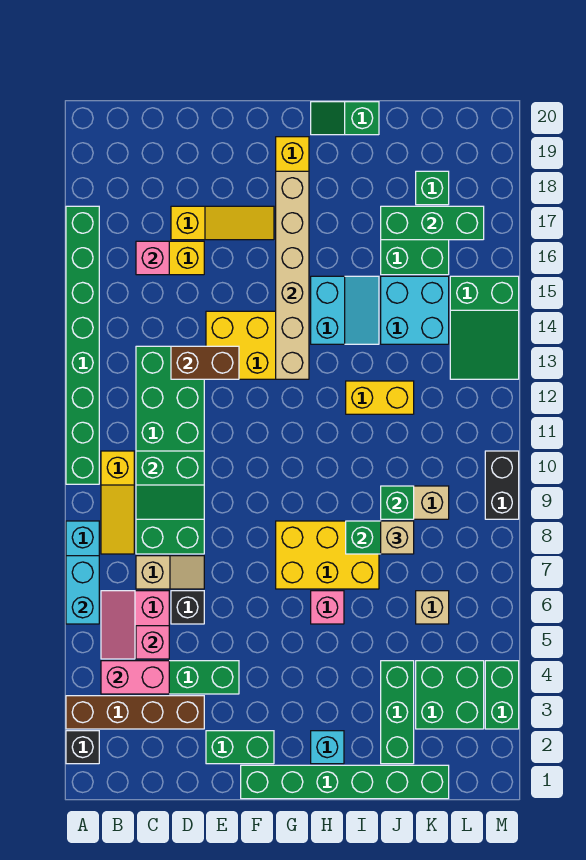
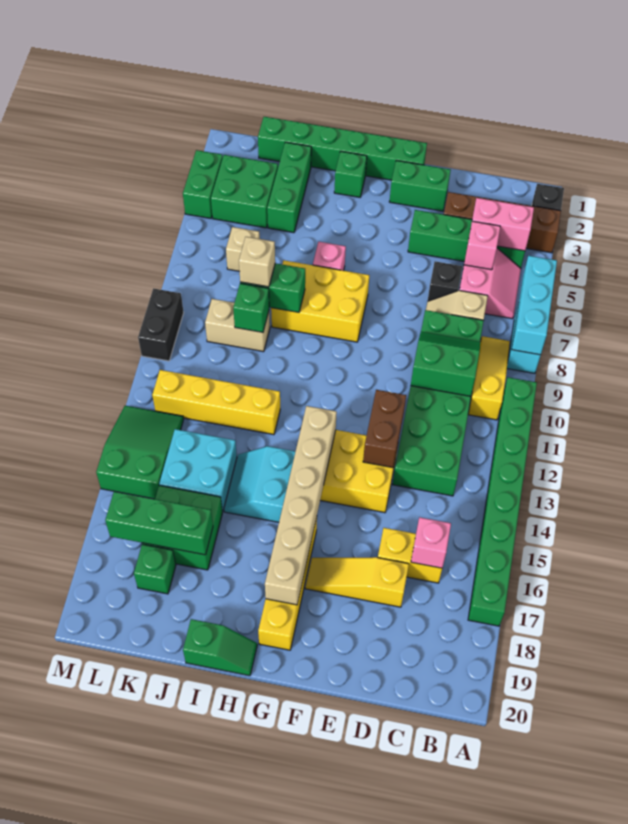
cyan brick A6:A7 level 2 -> cyan brick A6:A8 level 2
brown brick D13:E13 level 2 -> brown brick E12:E13 level 2
cyan brick H2 level 1 -> green brick H2 level 1
yellow brick I12:J12 level 1 -> yellow brick I12:L12 level 1

